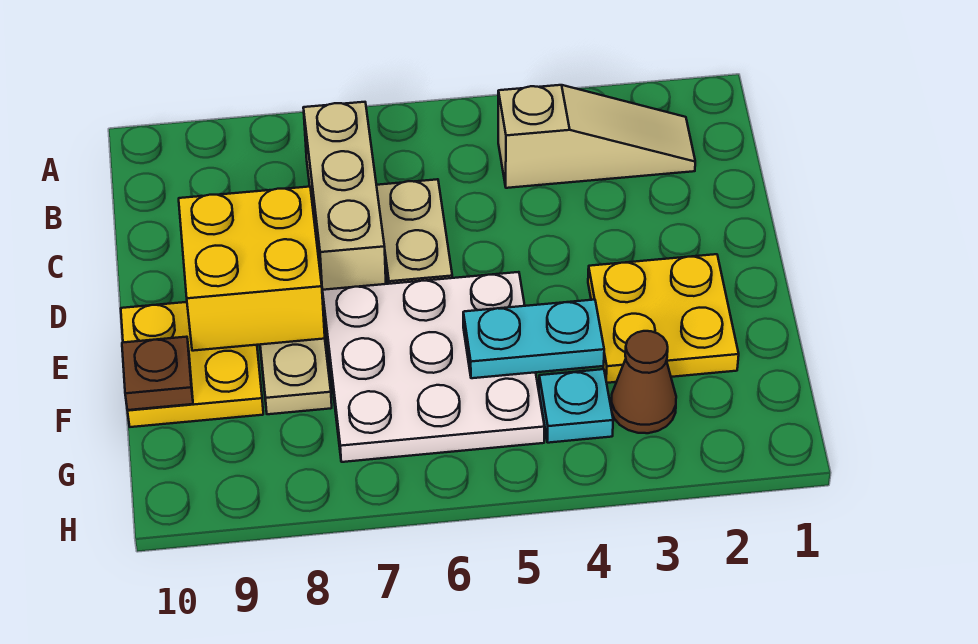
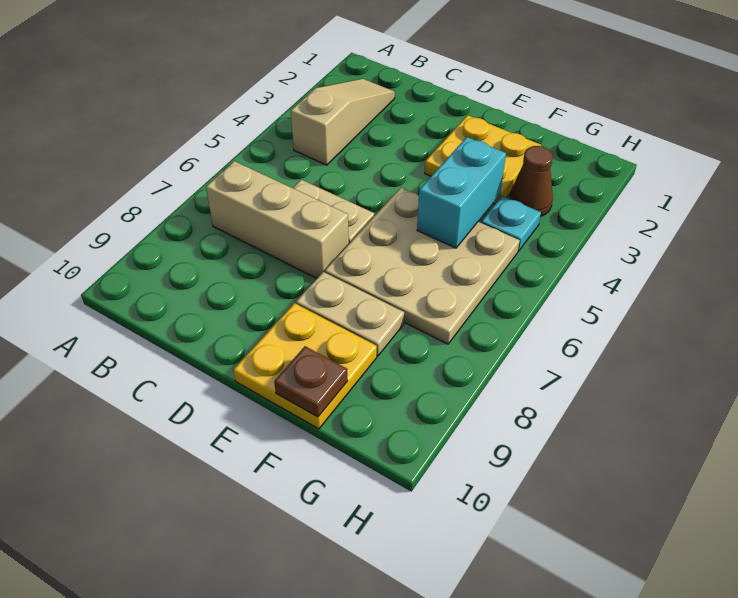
yellow brick D8:E9 level 2 -> none
white plate E5:G7 level 1 -> tan plate E5:G7 level 1
cyan plate F4:F5 level 2 -> cyan brick F4:F5 level 2

